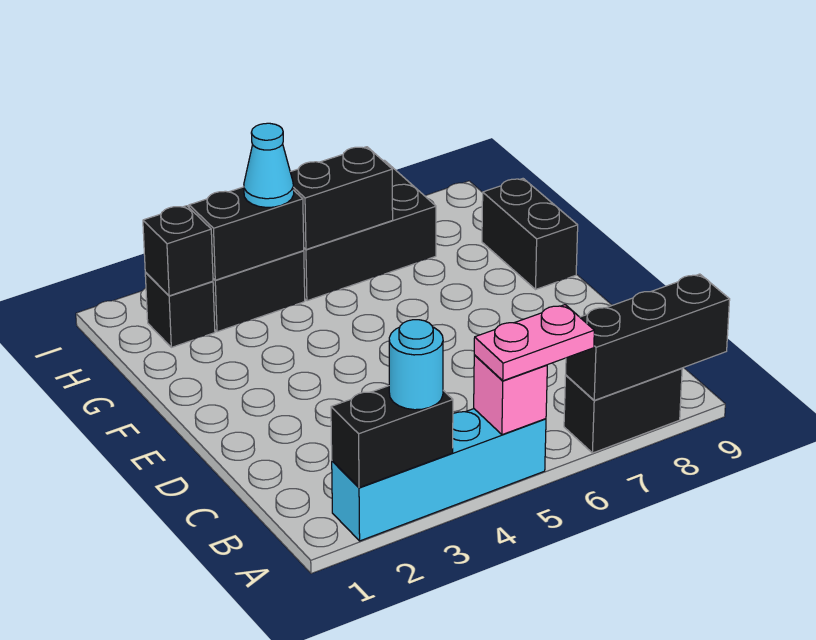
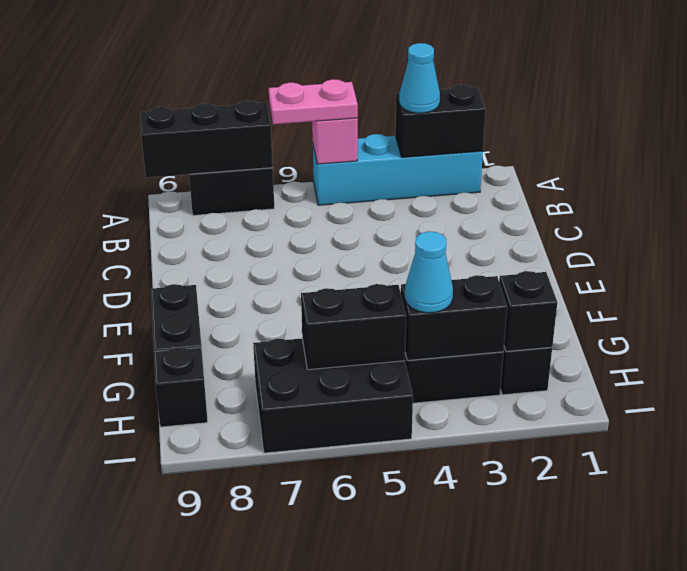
cyan round brick A3 level 3 -> cyan cone A3 level 3
none -> black brick H9 level 1

